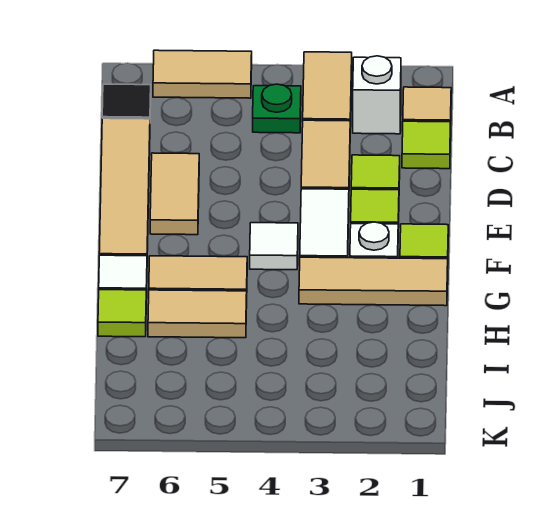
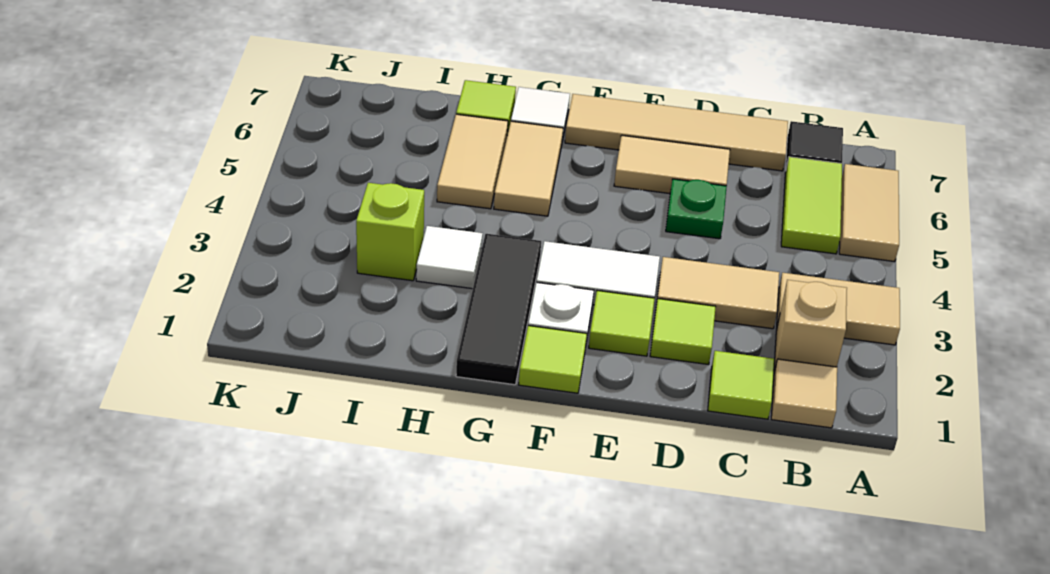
white brick B2 level 1 -> tan brick B2 level 1
green plate B4 level 1 -> green plate D5 level 1
none -> lime tile B5:B6 level 1
white tile F4 level 1 -> white tile H3 level 1
tan tile G1:G3 level 1 -> black tile G1:G3 level 1
none -> lime brick I3 level 1

